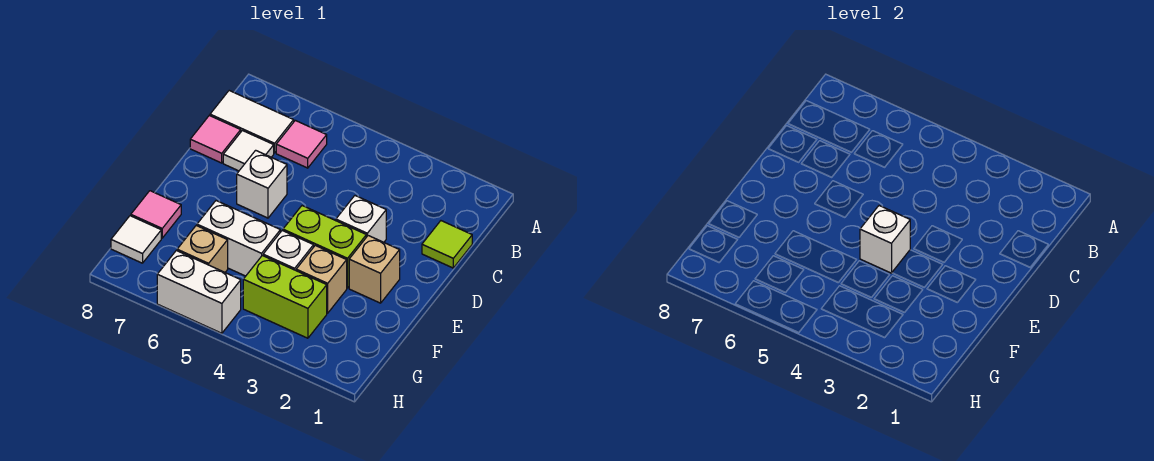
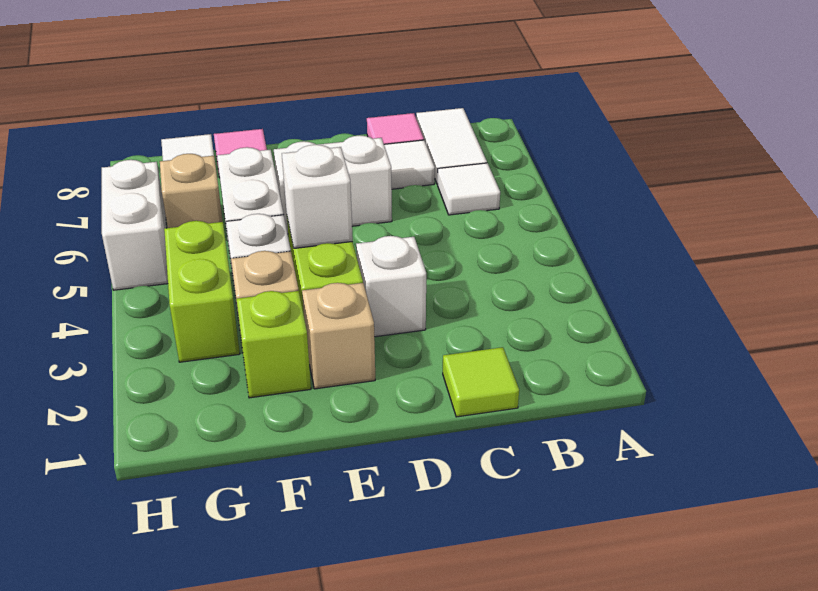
pink tile B6 level 1 -> white tile B6 level 1
white brick D6 level 1 -> white brick D6:E6 level 1
none -> lime brick F2 level 1

